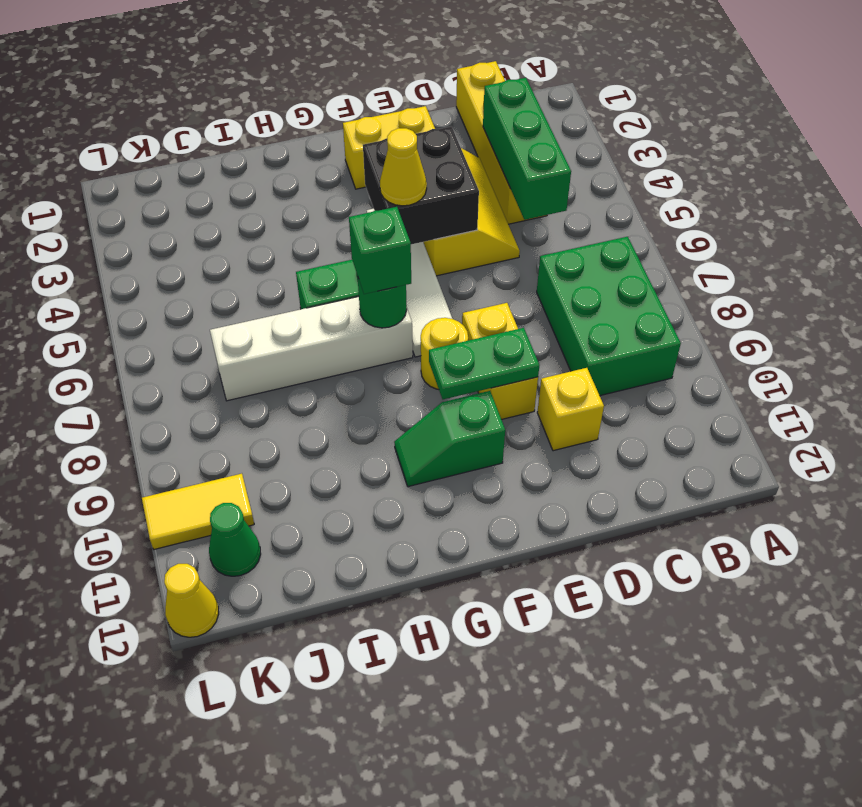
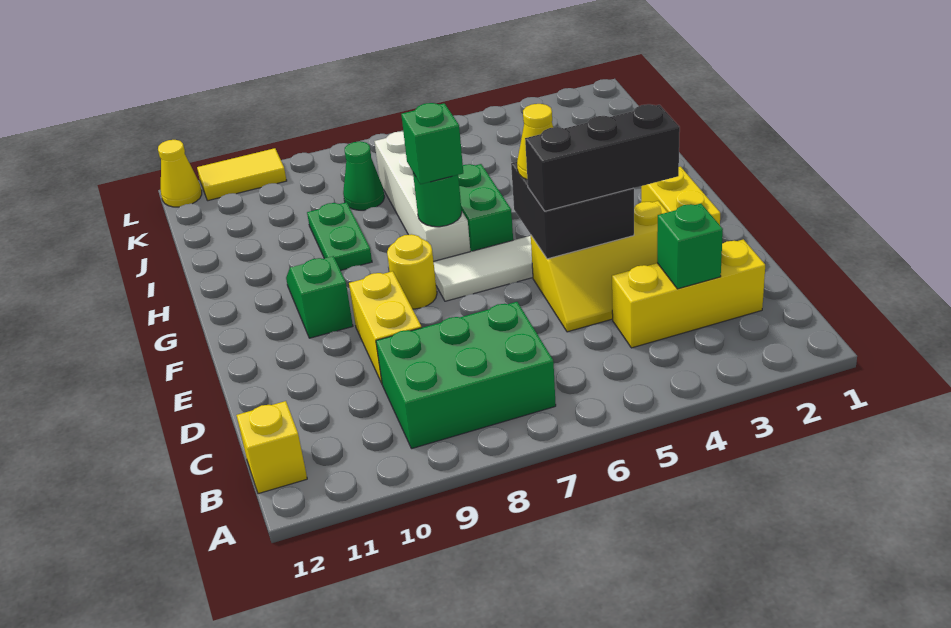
yellow brick C1:C4 level 1 -> yellow brick C2:C4 level 1
green brick C3:C5 level 2 -> green brick C3 level 2
yellow brick D10 level 1 -> yellow brick B12 level 1
none -> black brick E3:E5 level 3
yellow brick E8:E9 level 1 -> yellow brick D9:E9 level 1
green plate E9:F9 level 2 -> green plate H9:I9 level 1
yellow tile K10:L10 level 1 -> yellow tile L10:L11 level 1
green cone K11 level 1 -> green cone J8 level 1

